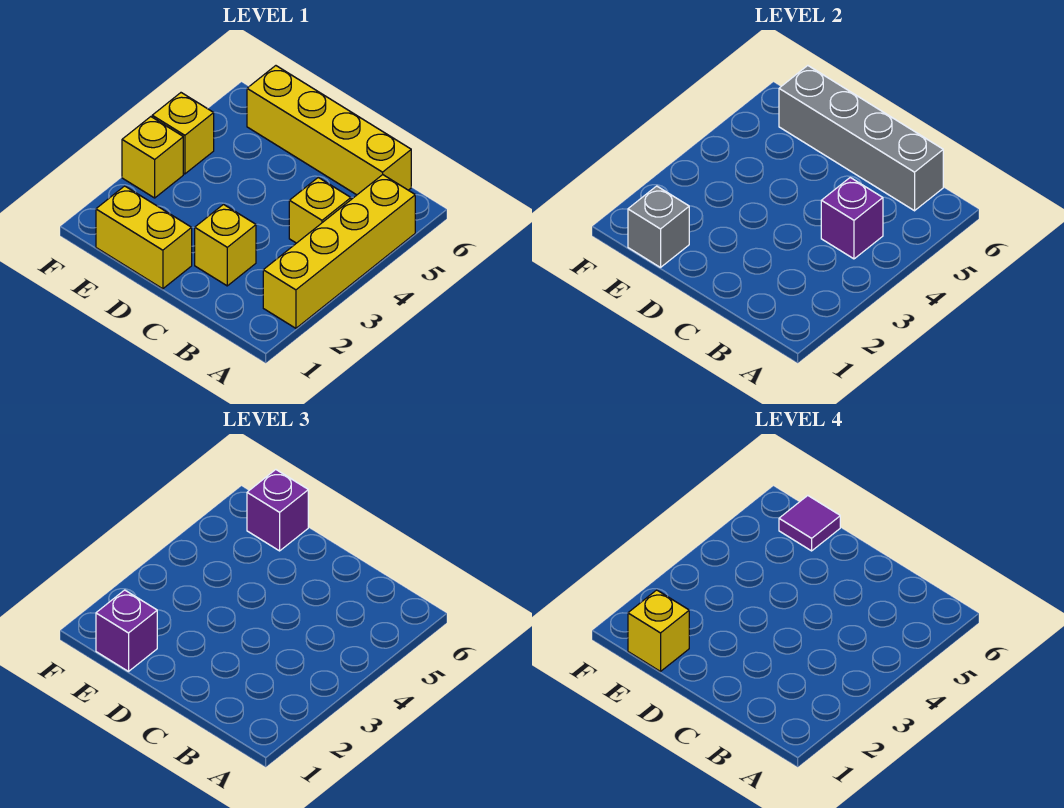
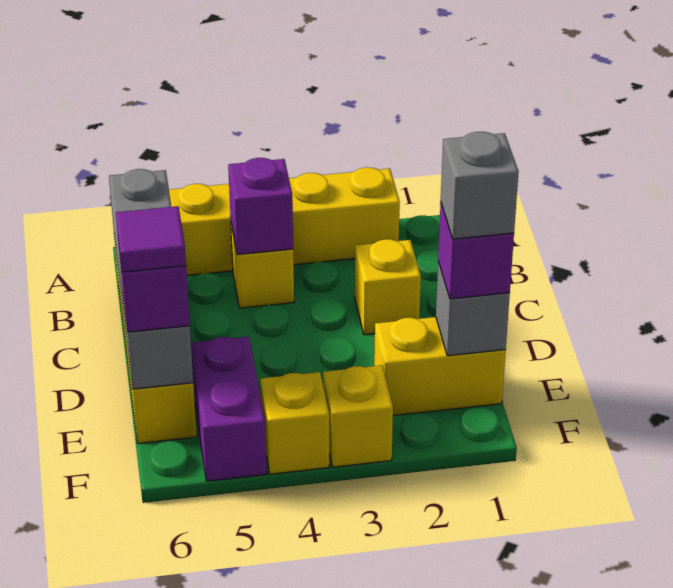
yellow brick D1:E1 level 1 -> yellow brick E1:E2 level 1
yellow brick E1 level 4 -> grey brick E1 level 4
none -> purple brick E5:F5 level 1

